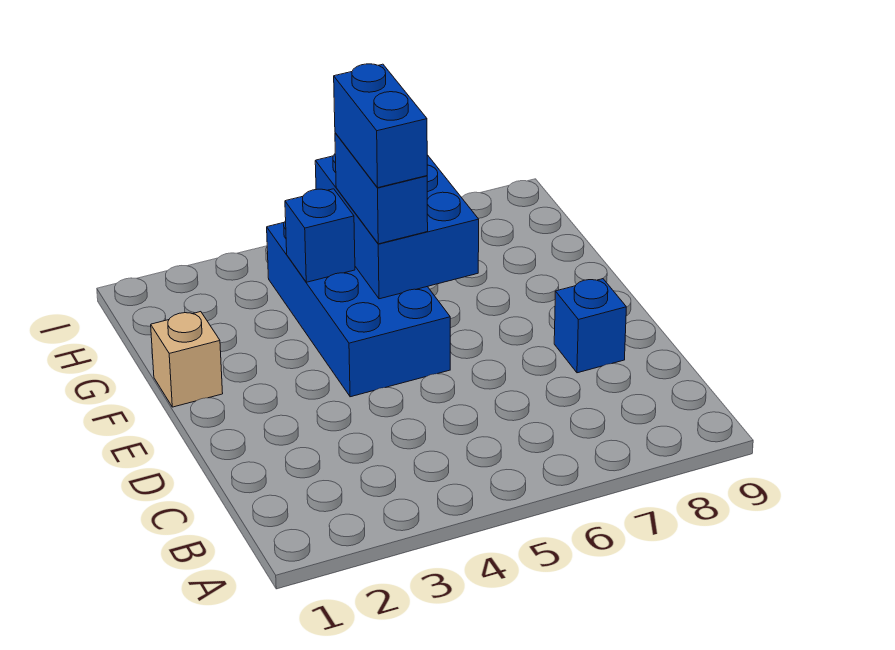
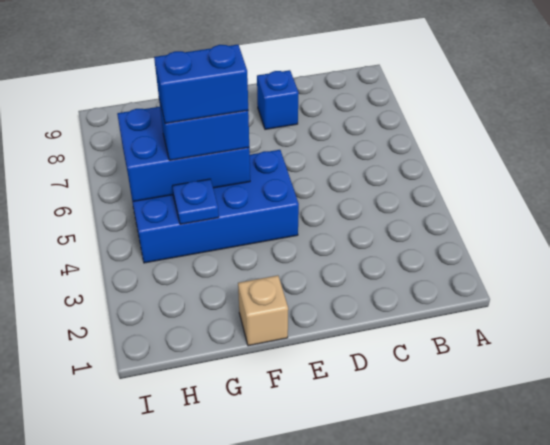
blue brick G4 level 2 -> blue plate G4 level 2

